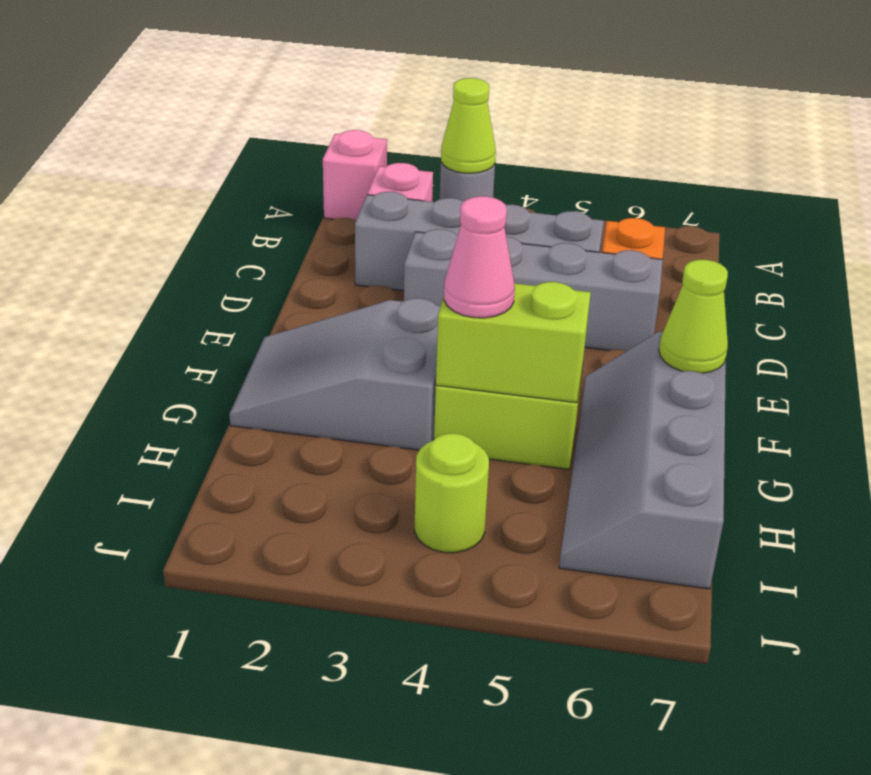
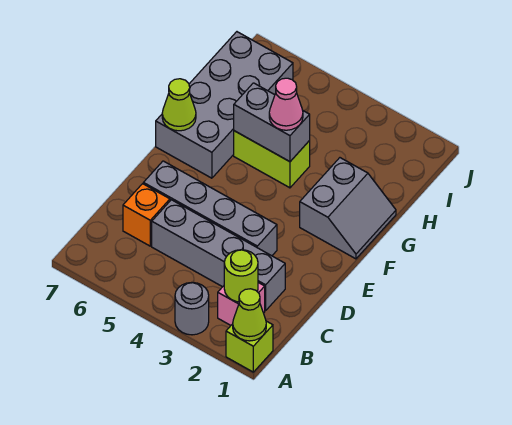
pink brick A1 level 1 -> lime brick A1 level 1
lime cone A3 level 2 -> lime cone A1 level 2
grey slope F1:G3 level 1 top 3 -> grey slope F1:G2 level 1 top 2
grey slope F6:I7 level 1 top 7 -> grey brick F6:I7 level 1
lime brick G4:G5 level 2 -> grey brick G4:G5 level 2
lime round brick I4 level 1 -> lime round brick B2 level 2

